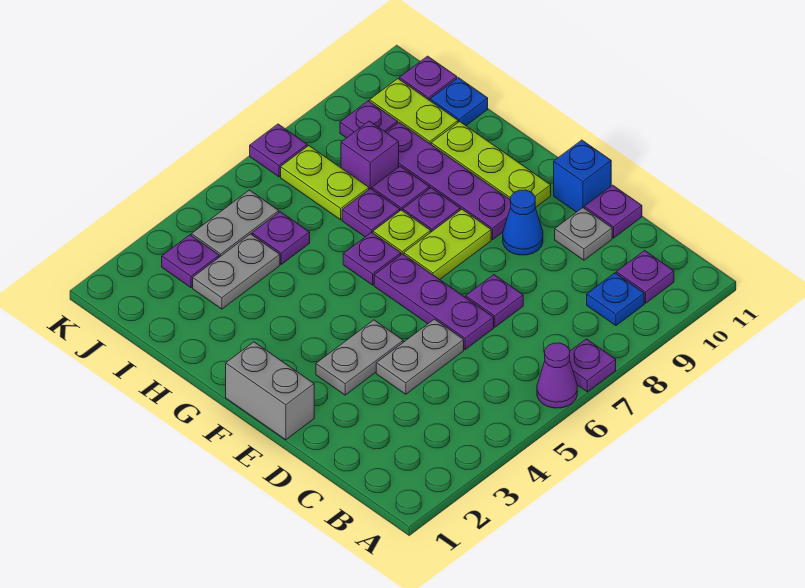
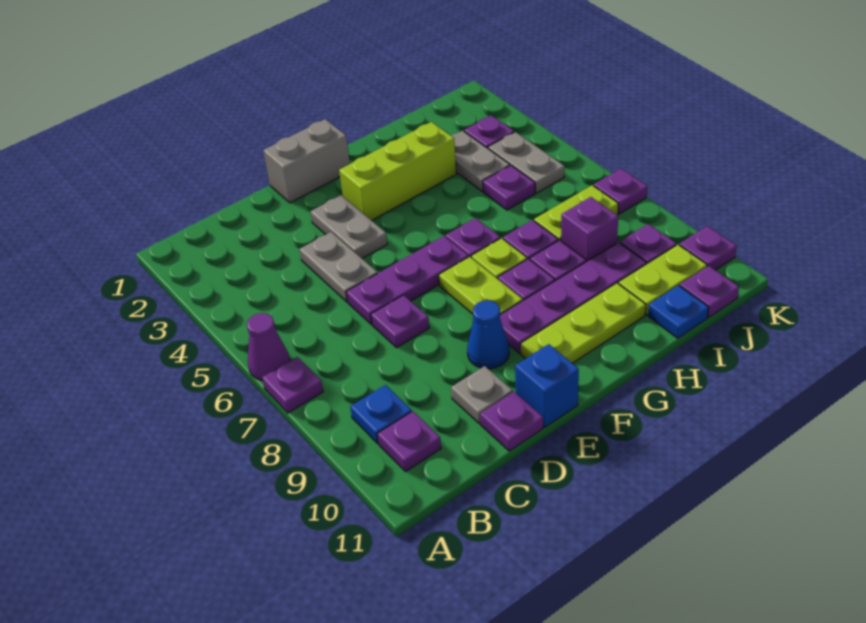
none -> lime brick F3:H3 level 1
none -> purple plate K10 level 1

